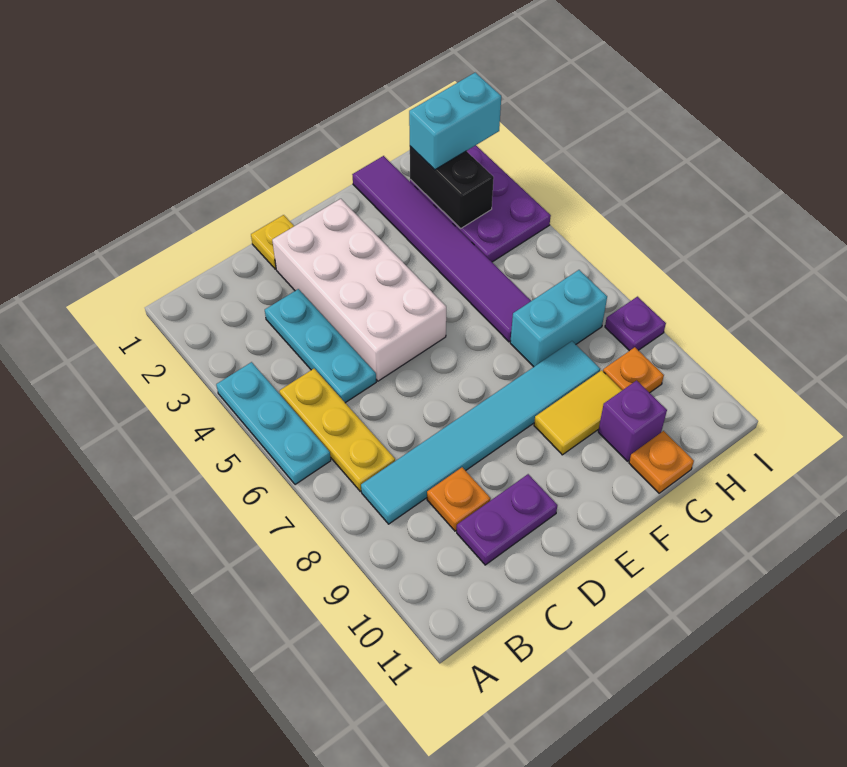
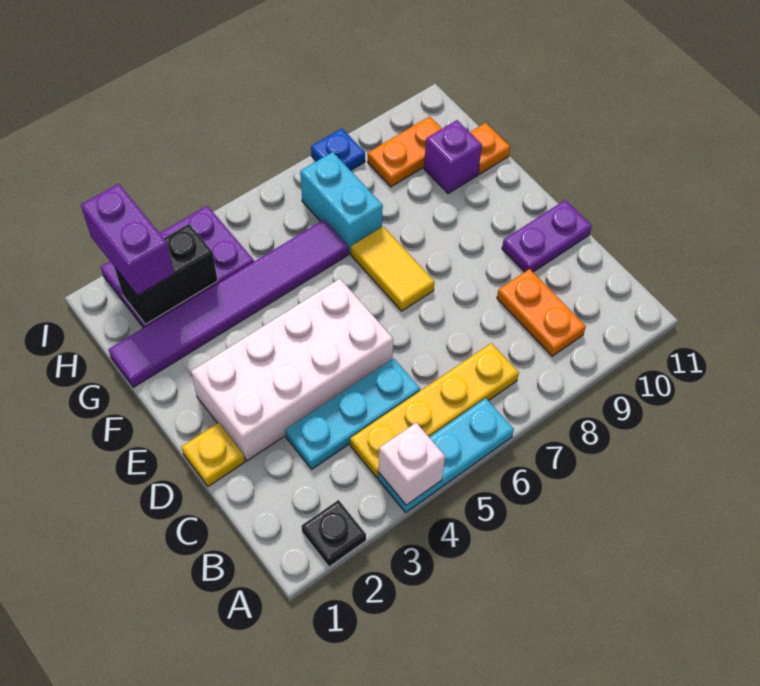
none -> black plate A2 level 1
none -> white brick A4 level 2
yellow plate B5:B7 level 1 -> yellow plate B4:B7 level 1
cyan tile B8:G8 level 1 -> none
orange plate C9 level 1 -> orange plate B9:C9 level 1
purple plate C10:D10 level 1 -> purple plate D10:D11 level 1
yellow tile F9:G9 level 1 -> yellow tile E7:F7 level 1
cyan brick H2:I2 level 3 -> purple brick H2:I2 level 3
orange plate H9 level 1 -> orange plate H9:H10 level 1
purple plate I8 level 1 -> blue plate I8 level 1

